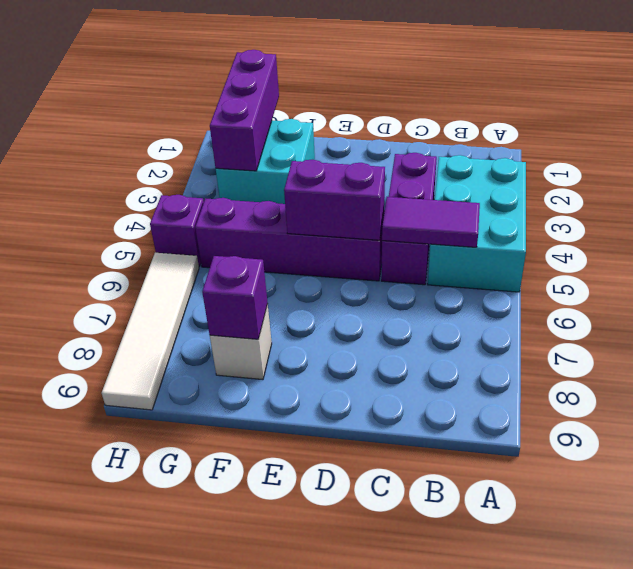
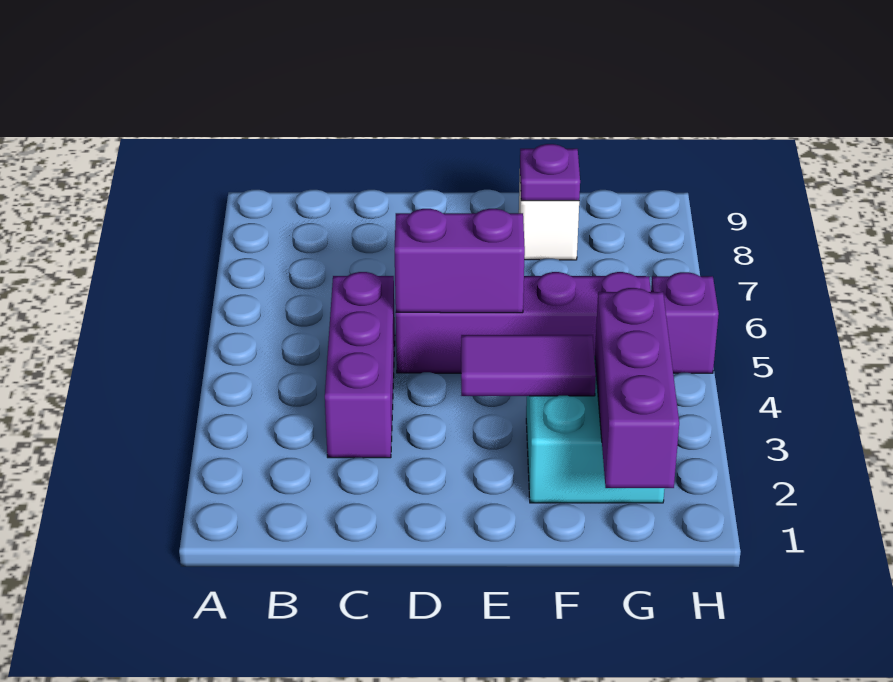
cyan brick A3:B5 level 1 -> none
purple tile B5:C5 level 2 -> purple tile E3:F3 level 2
purple brick F8 level 2 -> purple plate F8 level 2
white tile H6:H9 level 1 -> none

